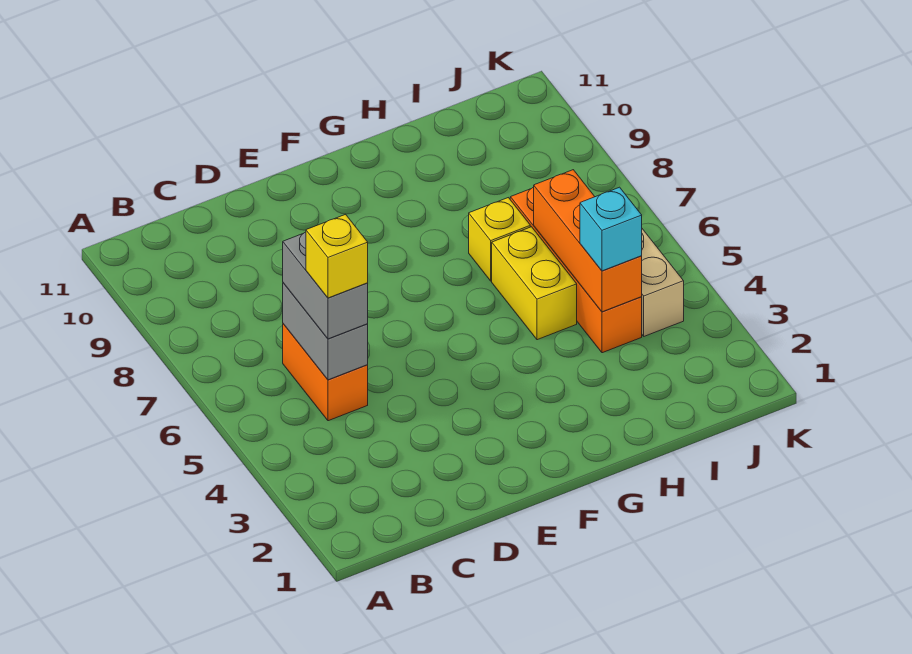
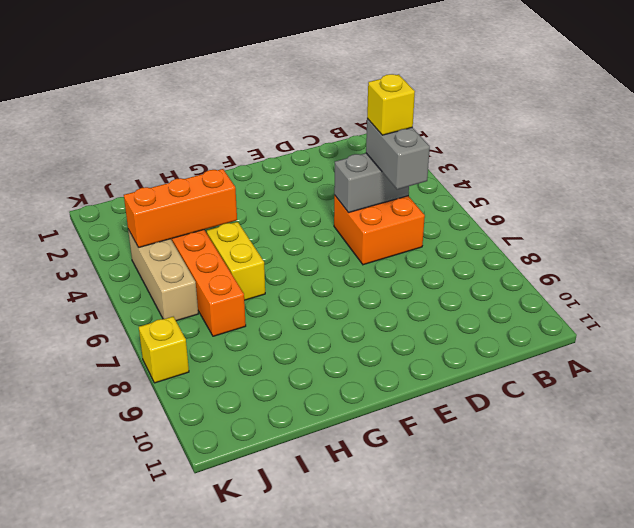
orange brick C5:C6 level 1 -> orange brick C5:D6 level 1
grey brick C5:C6 level 2 -> grey brick C5:D5 level 2
yellow brick H7 level 1 -> yellow brick K8 level 1
orange brick I4:I6 level 2 -> orange brick H4:J4 level 2
cyan brick I4 level 3 -> none

